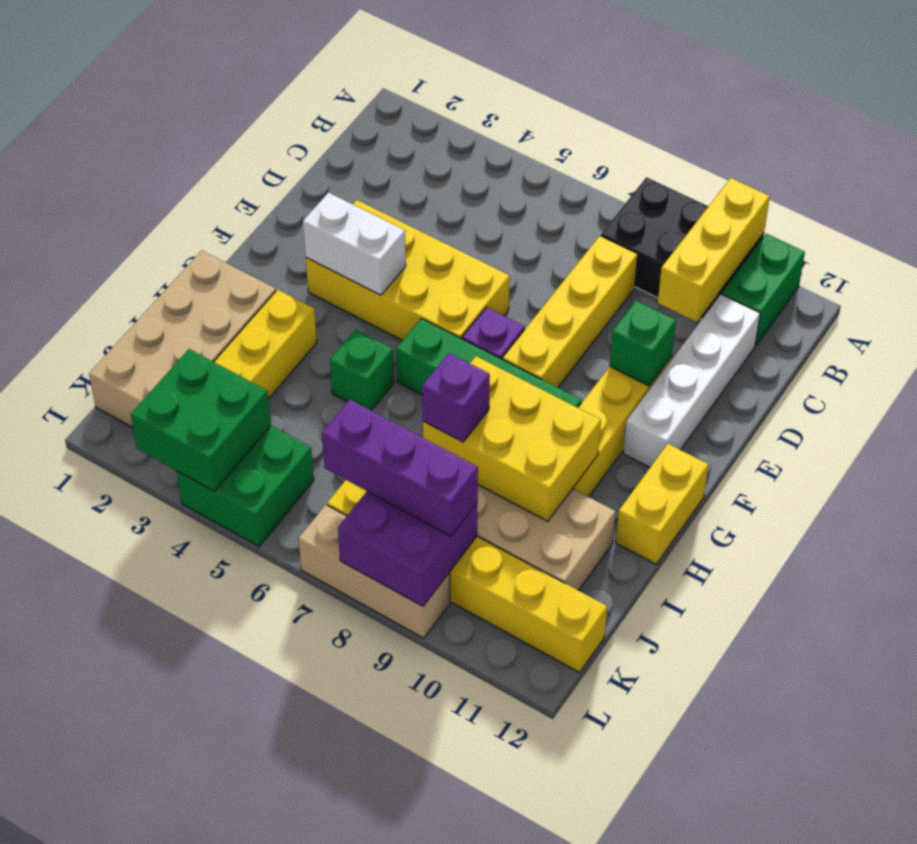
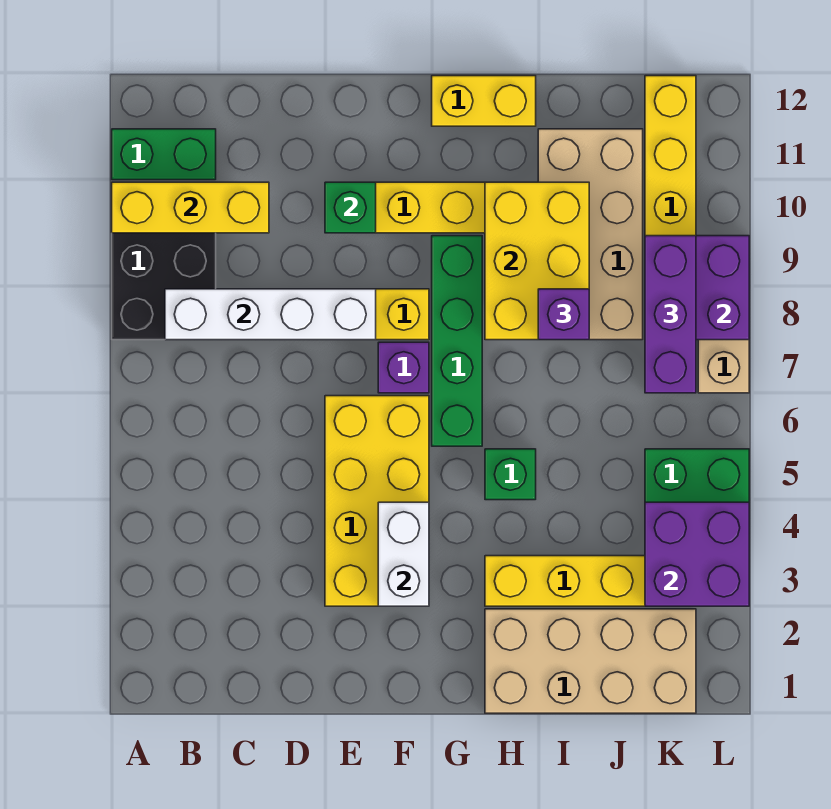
white brick C11:F11 level 1 -> white brick B8:E8 level 2
green brick K3:L4 level 2 -> purple brick K3:L4 level 2

